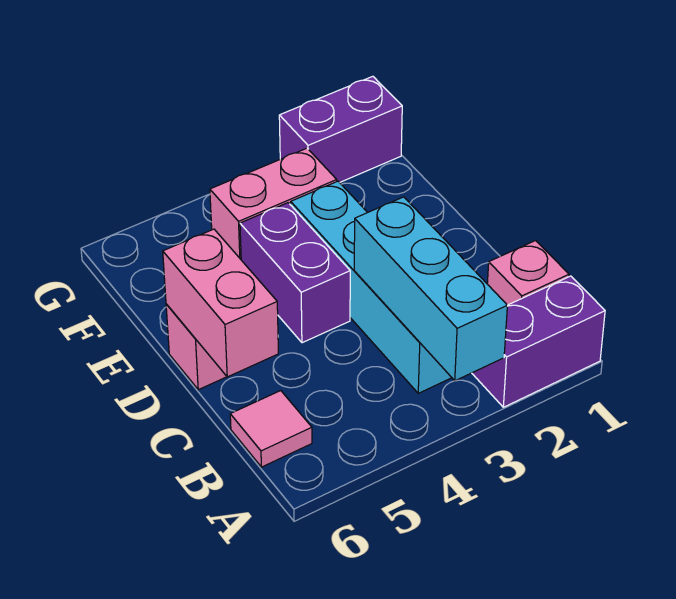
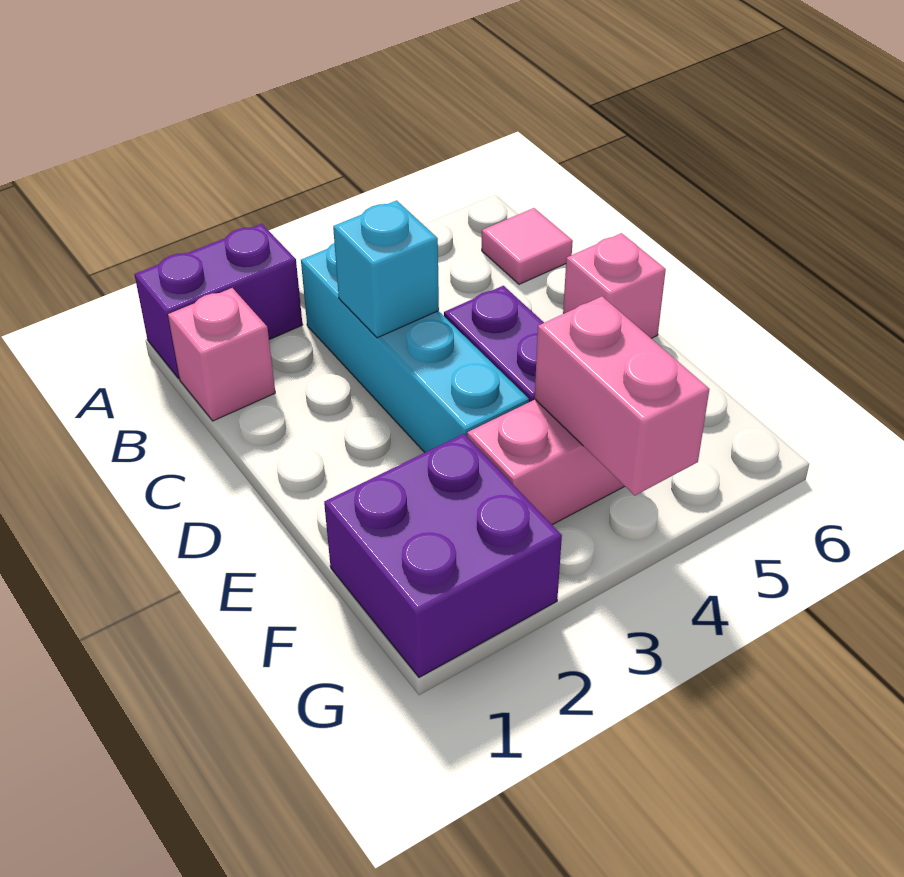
cyan brick A3:C3 level 2 -> cyan brick C3 level 2
pink brick C6:D6 level 2 -> pink brick F4:G4 level 2
purple brick G1:G2 level 1 -> purple brick F1:G2 level 1

